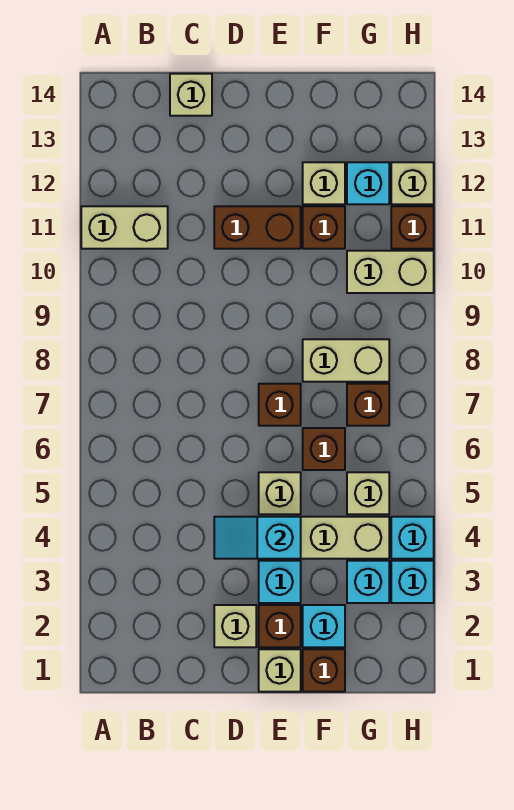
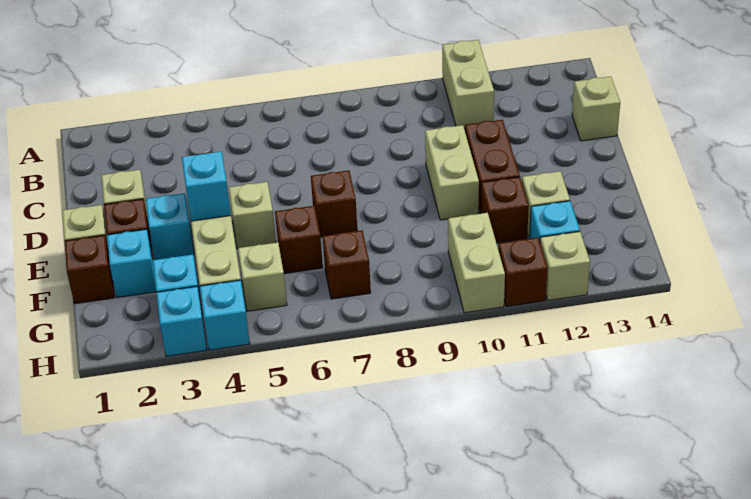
tan brick F8:G8 level 1 -> tan brick D10:E10 level 1

